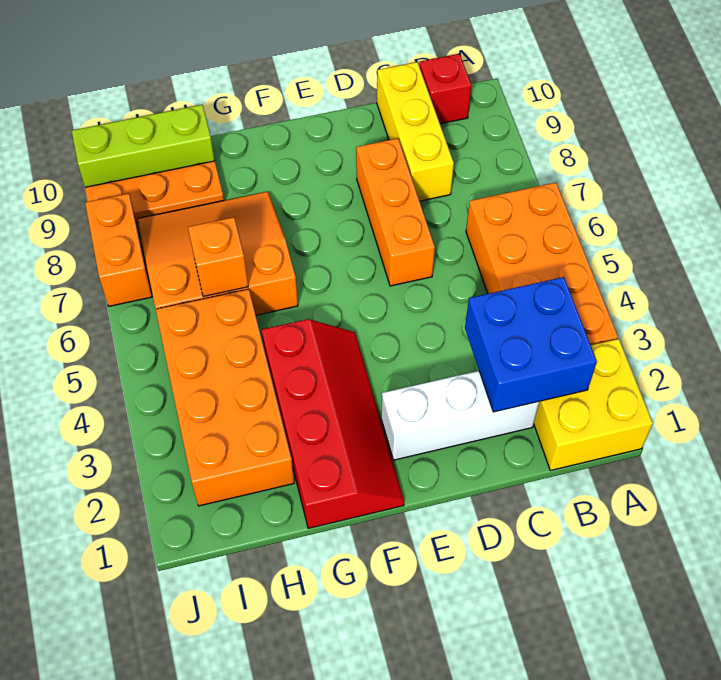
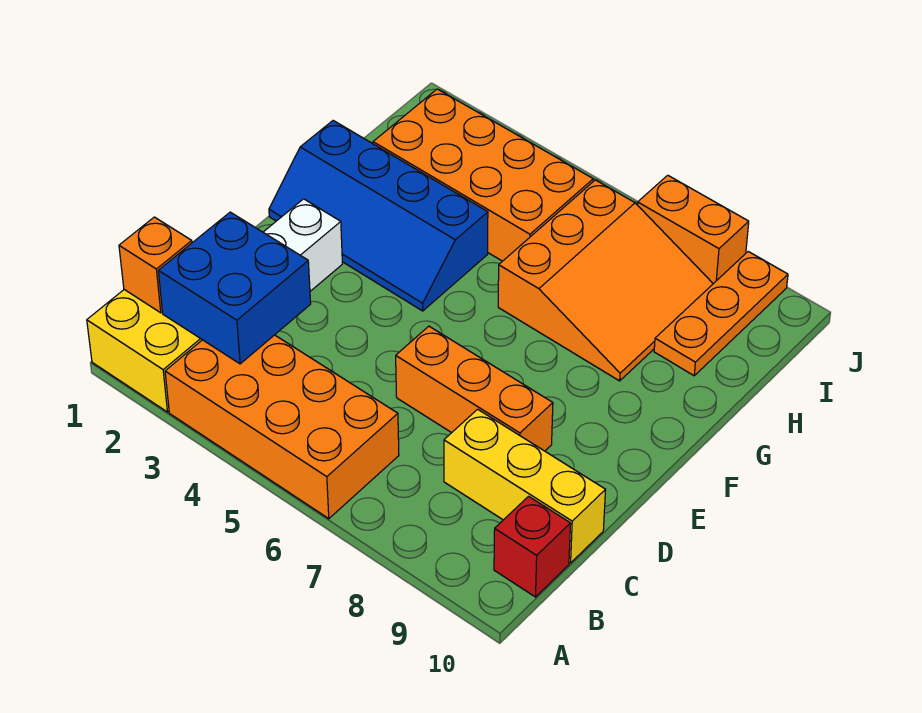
red slope F1:G4 level 1 top G -> blue slope F1:G4 level 1 top G
orange brick H6 level 2 -> orange brick B1 level 2
lime brick H10:J10 level 1 -> none

